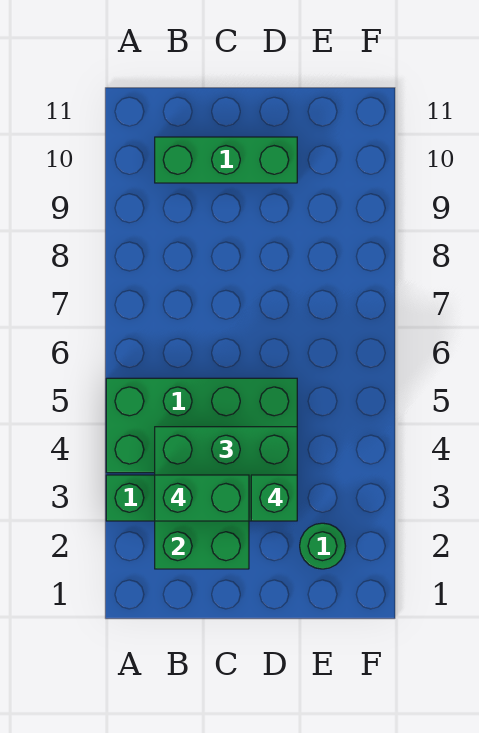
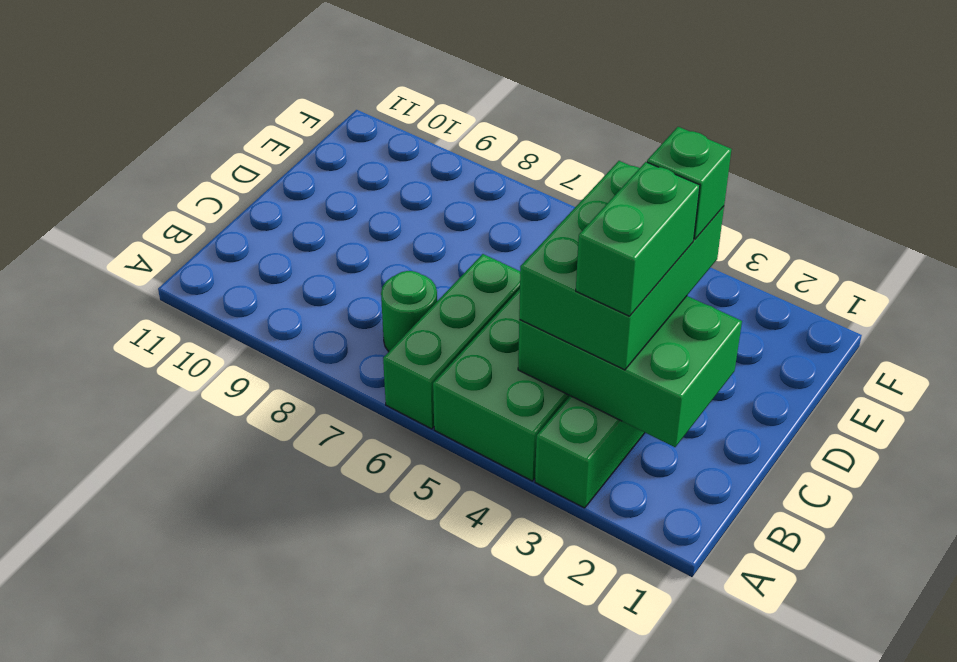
green brick B10:D10 level 1 -> green brick A6:C6 level 1
green round brick E2 level 1 -> green round brick B7 level 1

